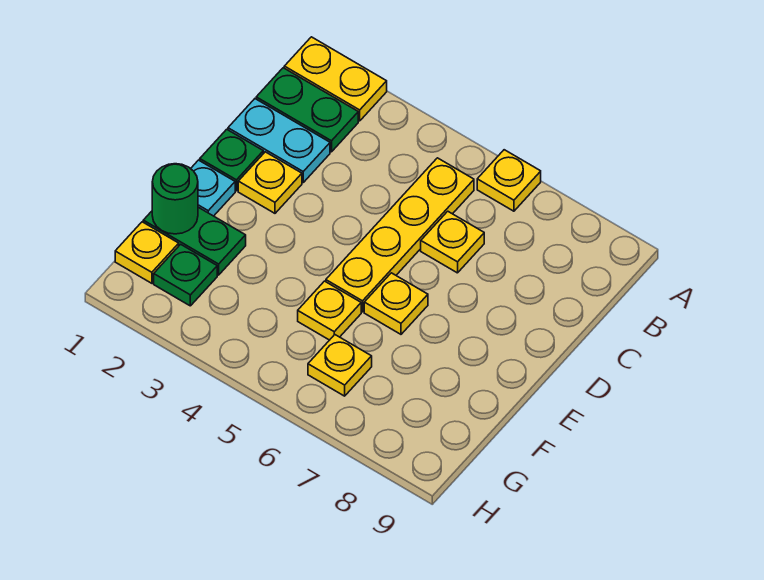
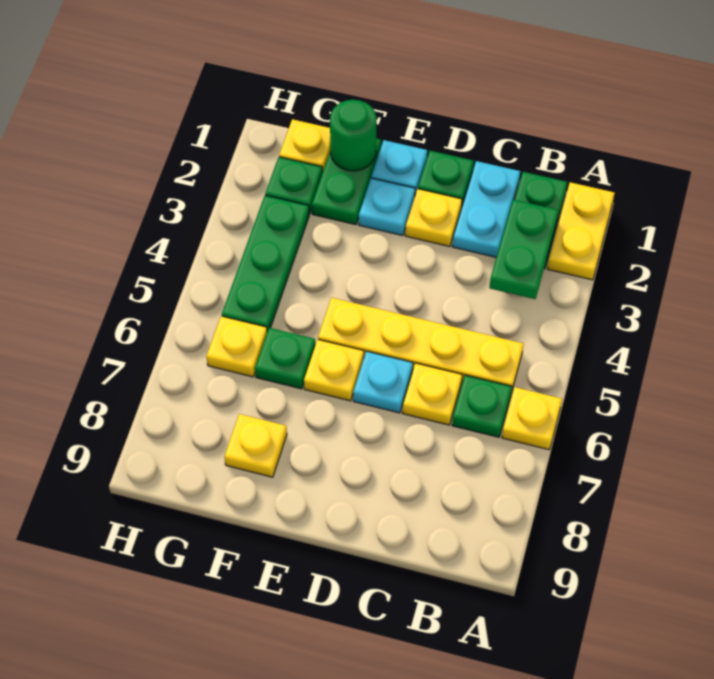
none -> green plate B2:B3 level 2
none -> green plate B6 level 1
none -> cyan plate D6 level 1
none -> cyan plate E2 level 1
yellow plate F5 level 1 -> yellow plate F8 level 1
none -> green plate F6 level 1
none -> green plate G3:G5 level 1

